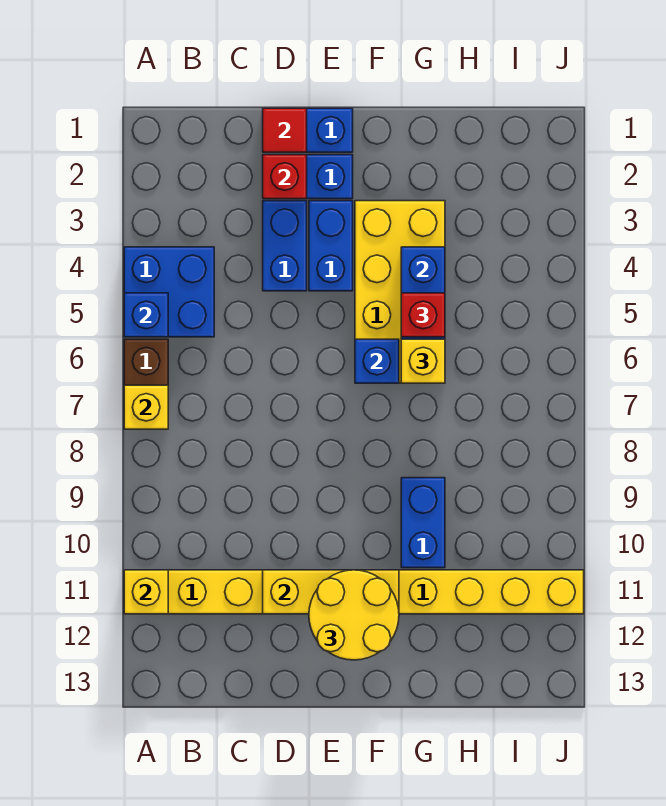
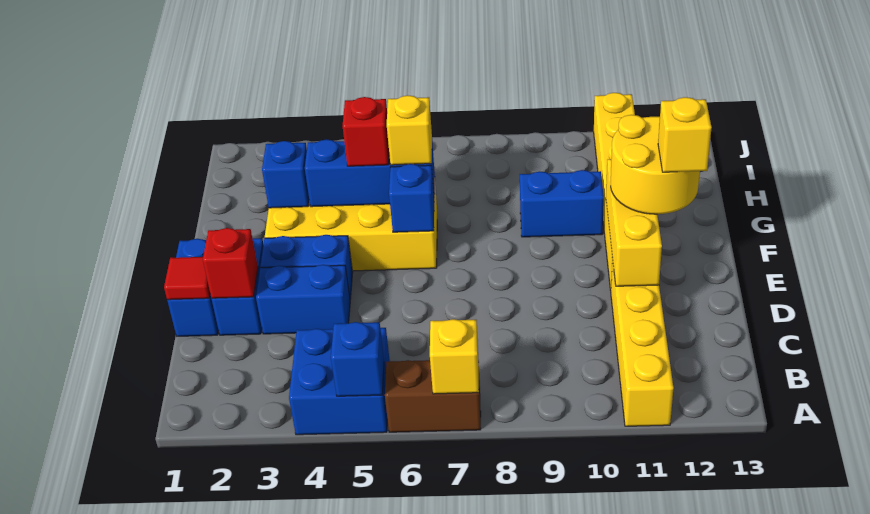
yellow brick A11 level 2 -> yellow brick E12 level 4
none -> blue brick G3 level 2

